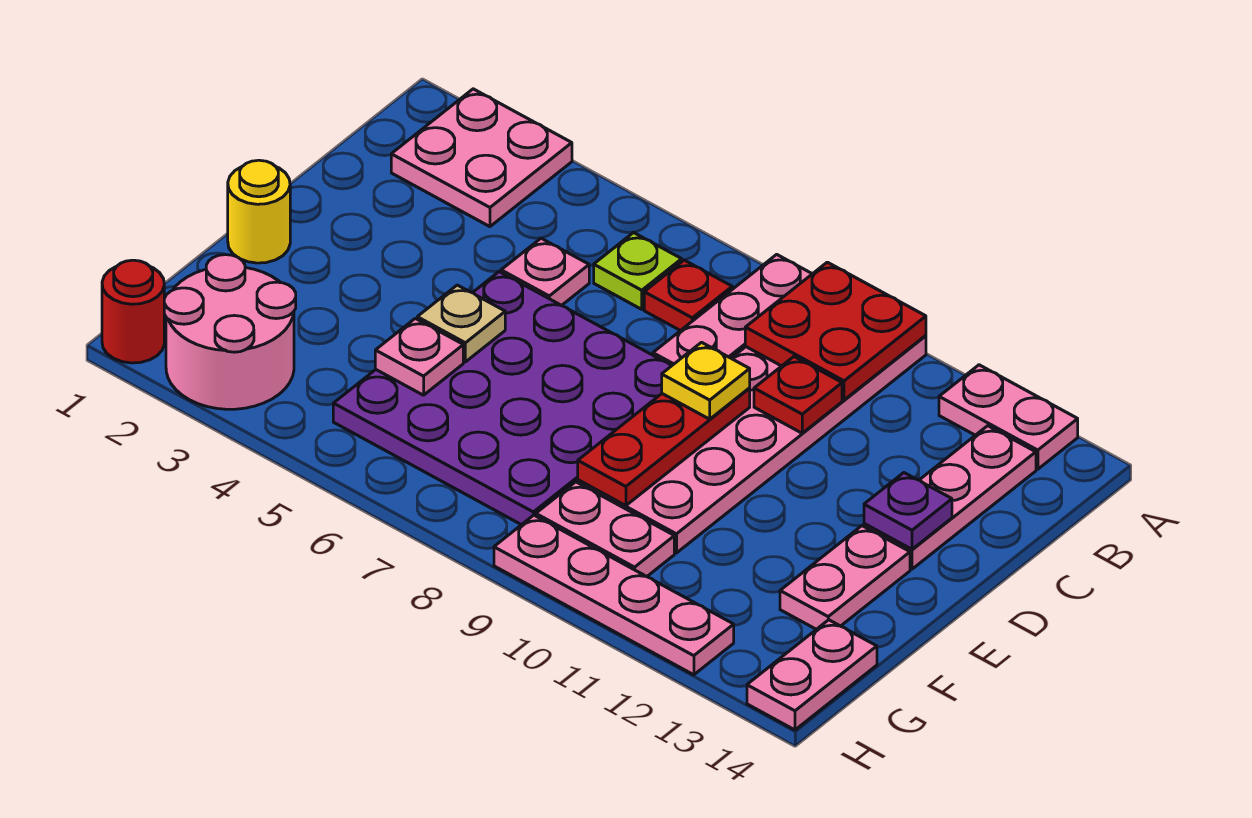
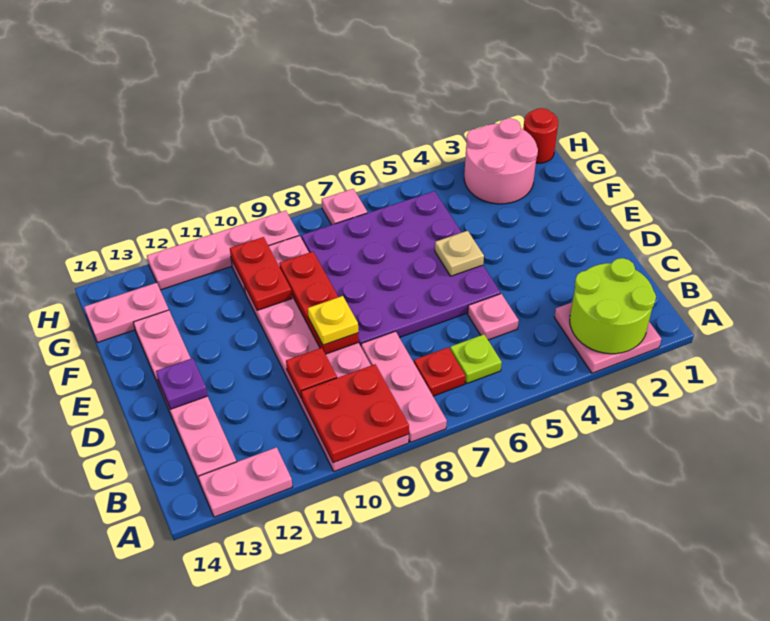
none -> lime round brick A2:B3 level 2
yellow round brick E1 level 1 -> none
pink plate F5 level 2 -> pink plate H7 level 1
none -> red plate F10:G10 level 2
pink plate G14:H14 level 1 -> pink plate G13:G14 level 1

